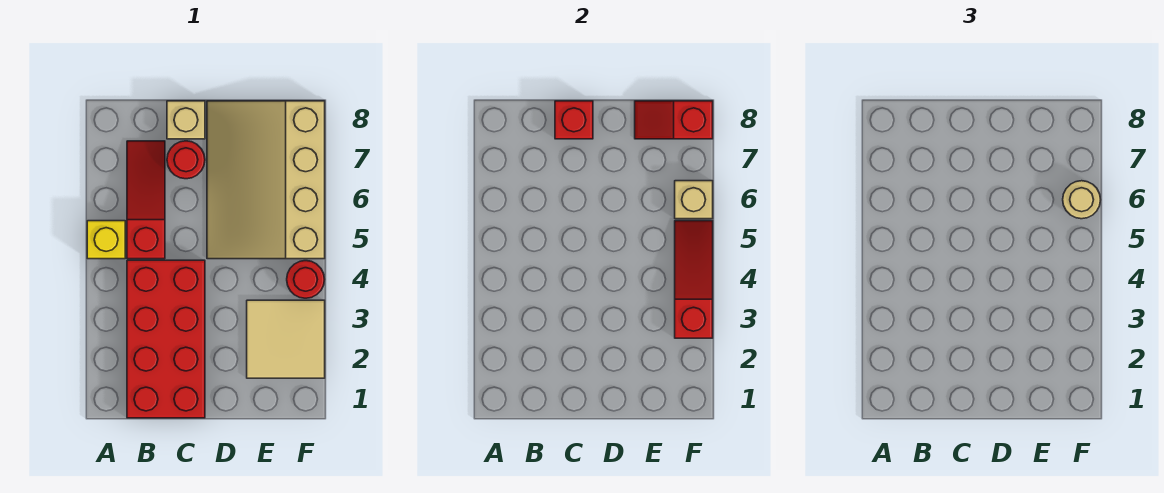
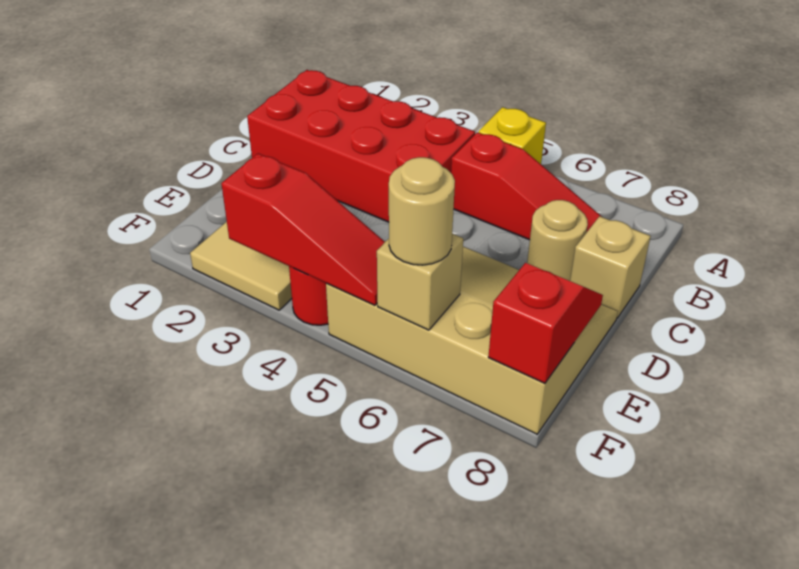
red round brick C7 level 1 -> tan round brick C7 level 1
red brick C8 level 2 -> none

